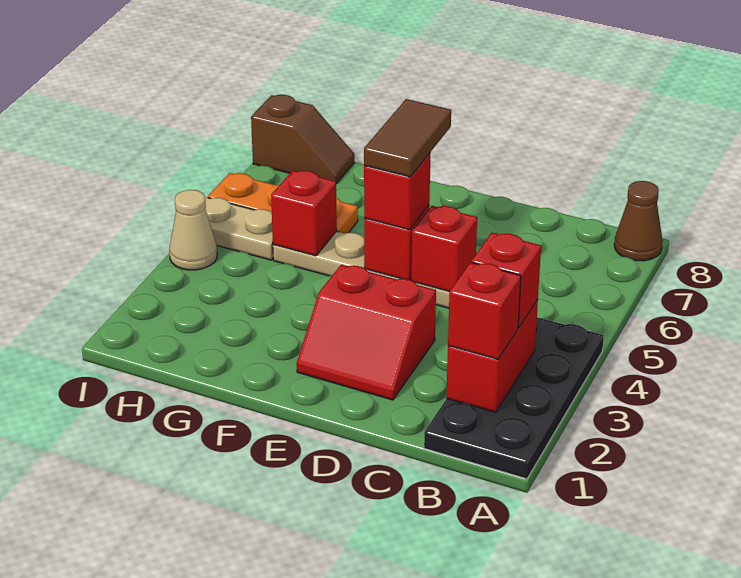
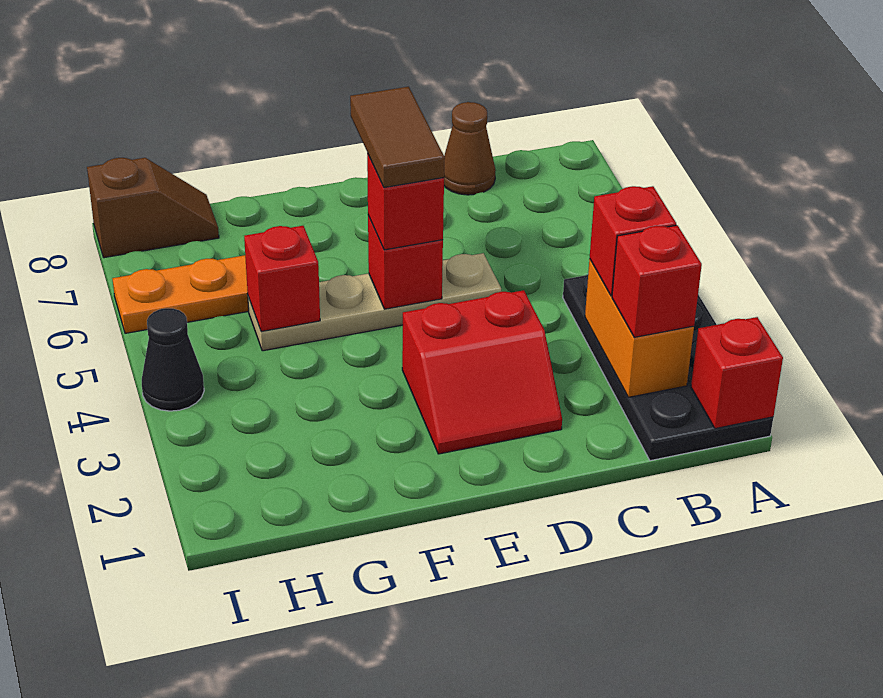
brown cone A8 level 1 -> brown cone C8 level 1
red brick B2:B3 level 2 -> orange brick B2:B3 level 2
red brick D5 level 2 -> red brick A1 level 2
tan plate H5:I5 level 1 -> none
tan cone I4 level 1 -> black cone I4 level 1

